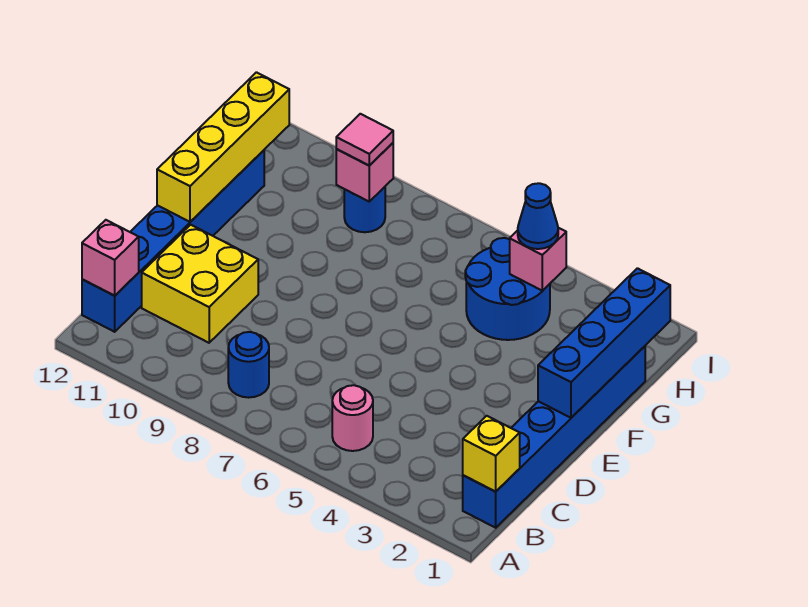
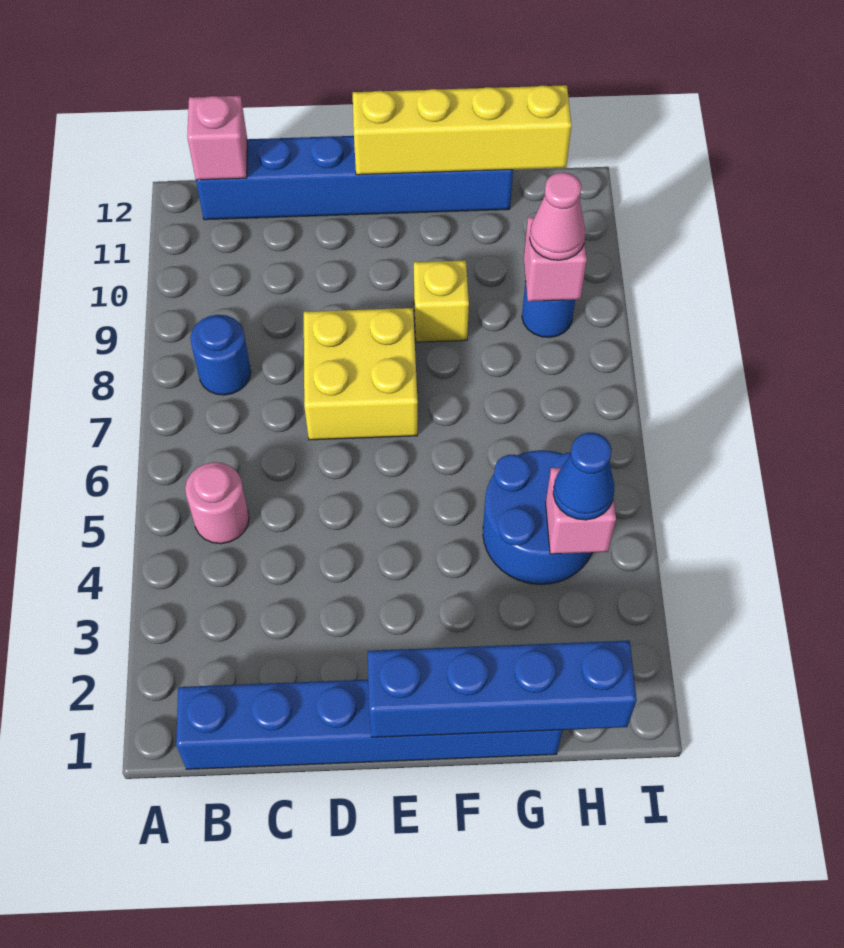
yellow brick B1 level 2 -> yellow brick F9 level 1
yellow brick C10:D11 level 1 -> yellow brick D7:E8 level 1
pink tile H9 level 3 -> pink cone H9 level 3

